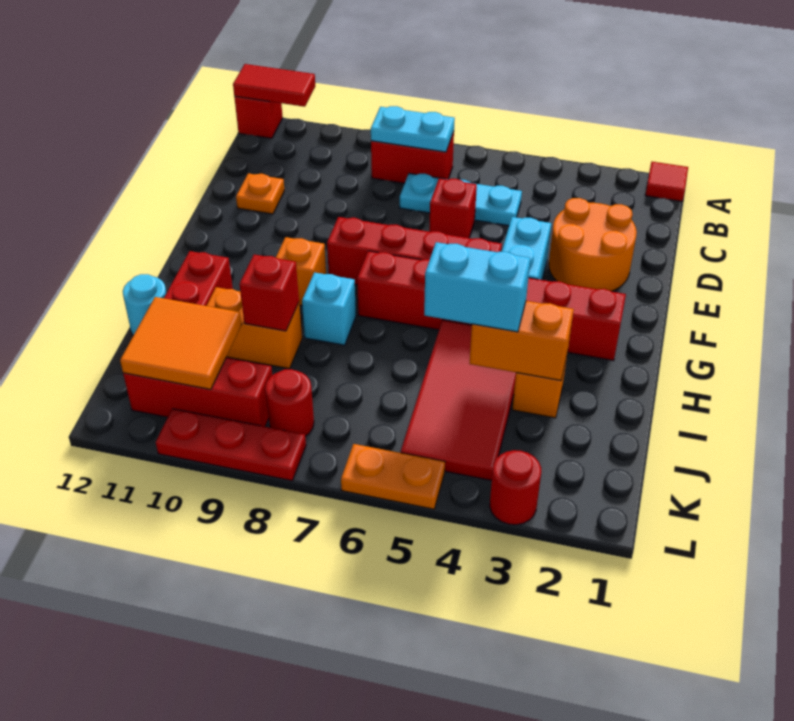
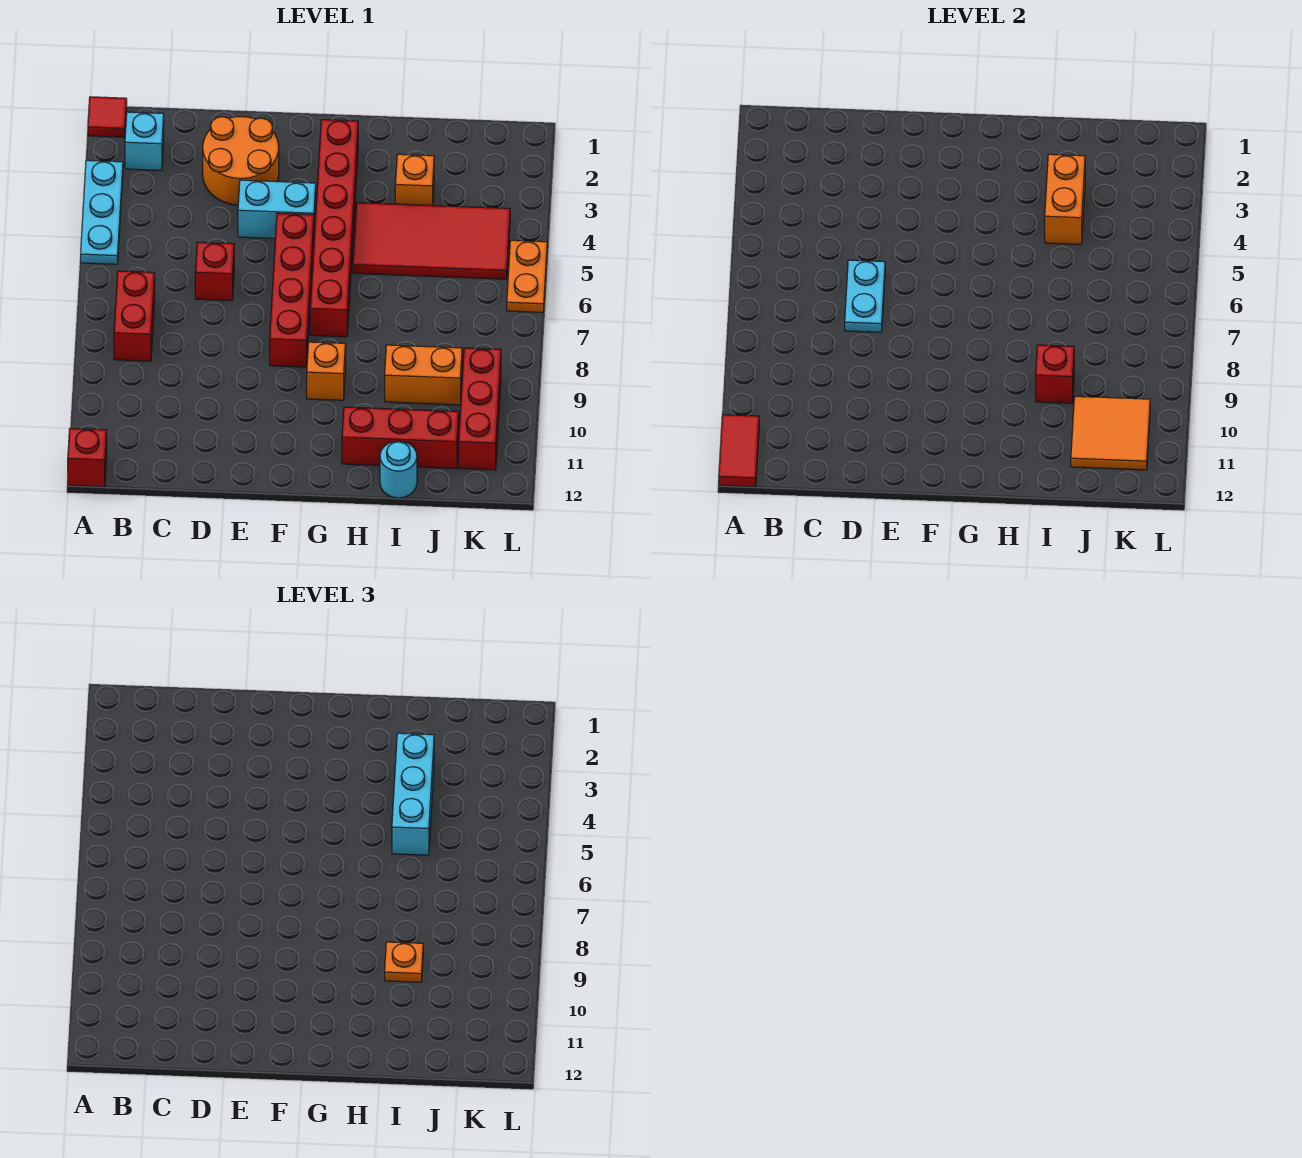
cyan plate B7:B8 level 2 -> cyan plate D6:D7 level 2
cyan plate C5:C7 level 1 -> cyan plate A3:A5 level 1
orange plate D11 level 1 -> orange plate I9 level 3
cyan brick H8 level 1 -> cyan brick B2 level 1
cyan brick I4:I5 level 3 -> cyan brick I3:I5 level 3
orange brick I9:I10 level 1 -> orange brick I9:J9 level 1
red round brick K8 level 1 -> none
red round brick L3 level 1 -> none
red plate L8:L10 level 1 -> none

